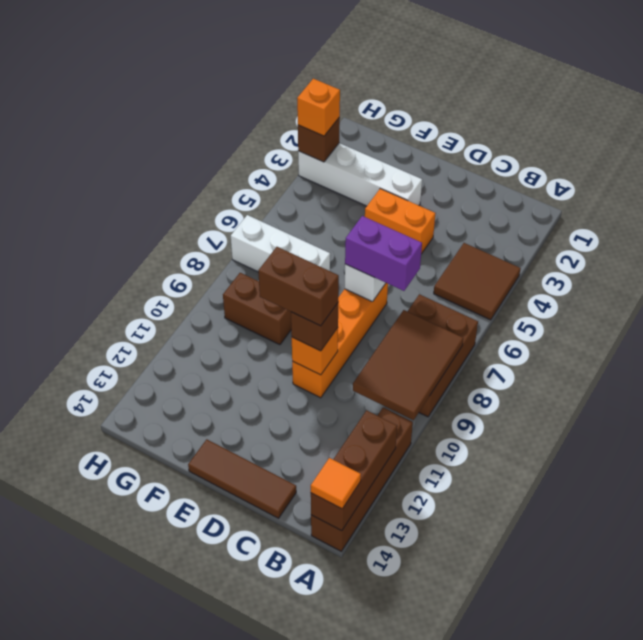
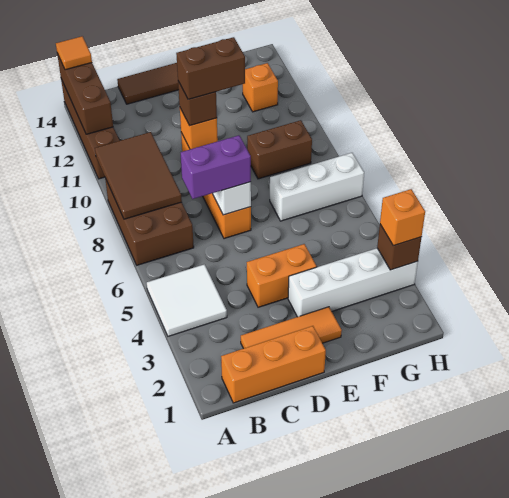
brown tile A4:B5 level 1 -> white tile A4:B5 level 1
none -> orange brick B1:D1 level 1
none -> orange tile C2:E2 level 1
none -> orange brick G12 level 1

